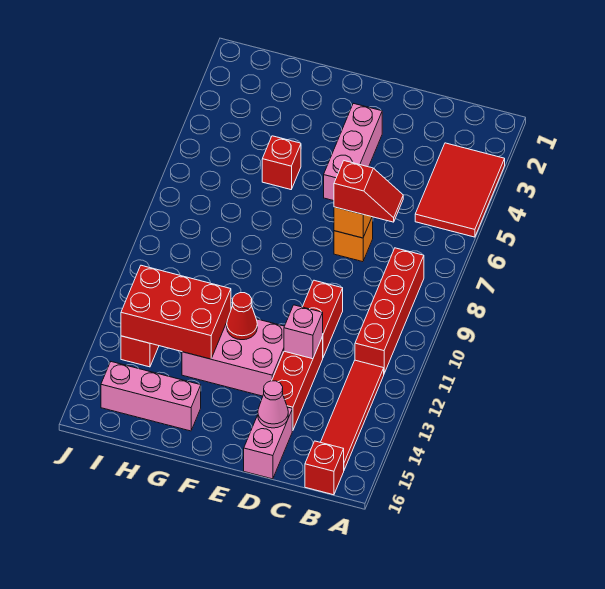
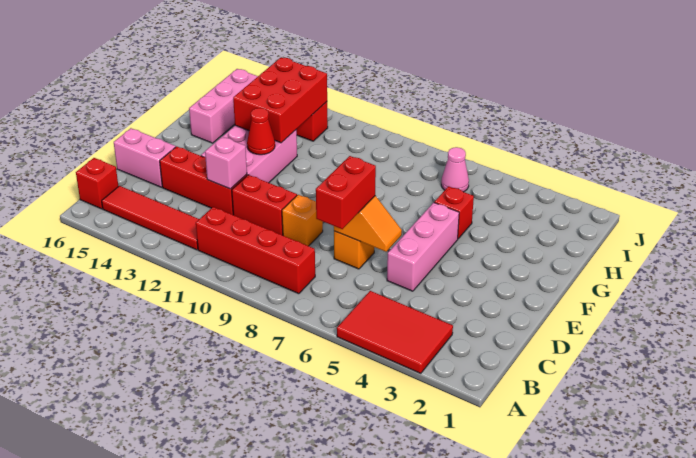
red slope C7:D7 level 3 top D -> red brick C7:D7 level 3
none -> orange brick D9 level 1
pink cone D15 level 2 -> pink cone I6 level 1
pink brick E3:E5 level 1 -> pink brick D5:F5 level 1

